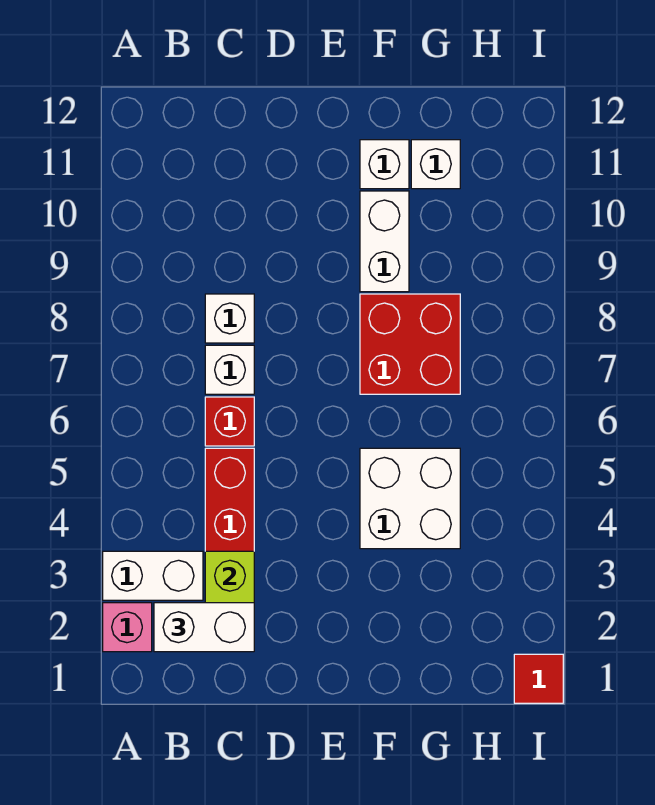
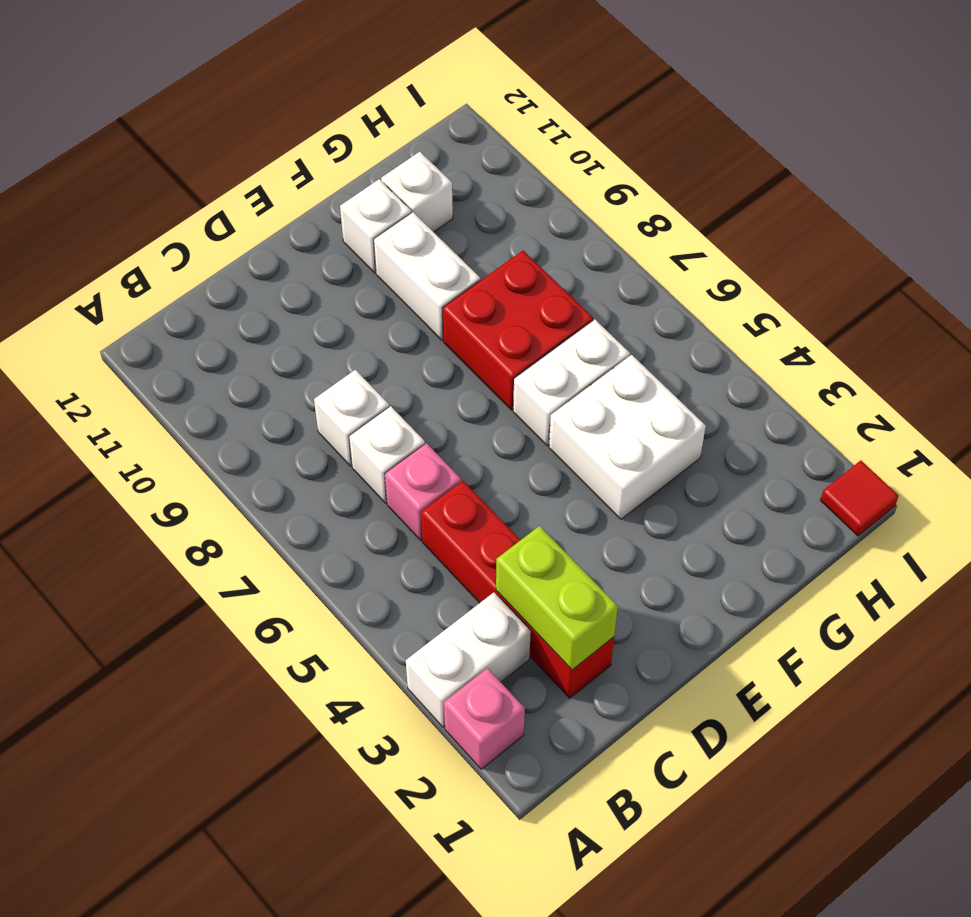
white brick B2:C2 level 3 -> white brick F6:G6 level 1
red brick C6 level 1 -> pink brick C6 level 1

